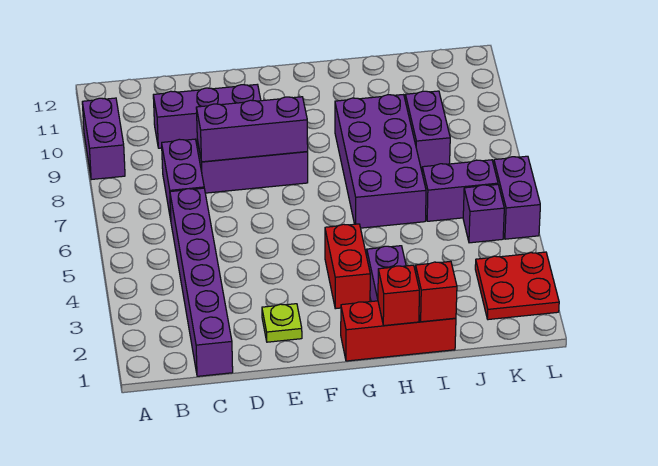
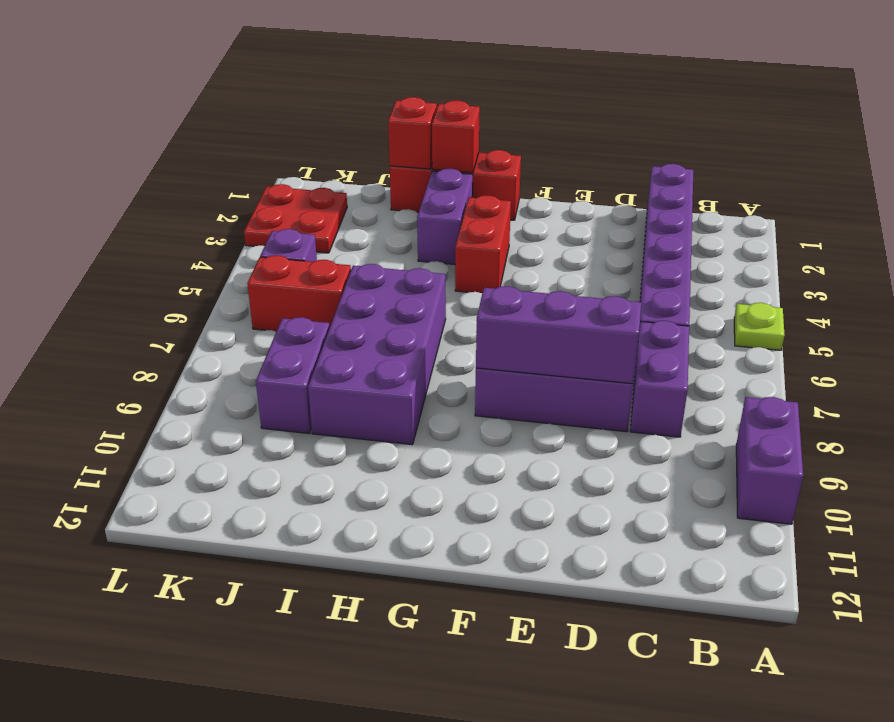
purple brick C10:E10 level 1 -> none
lime plate E2 level 1 -> lime plate A5 level 1
purple brick J6:K6 level 1 -> red brick J6:K6 level 1
purple brick L5:L6 level 1 -> none

